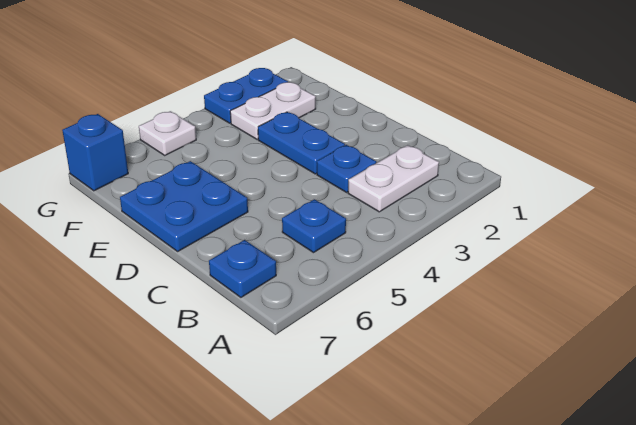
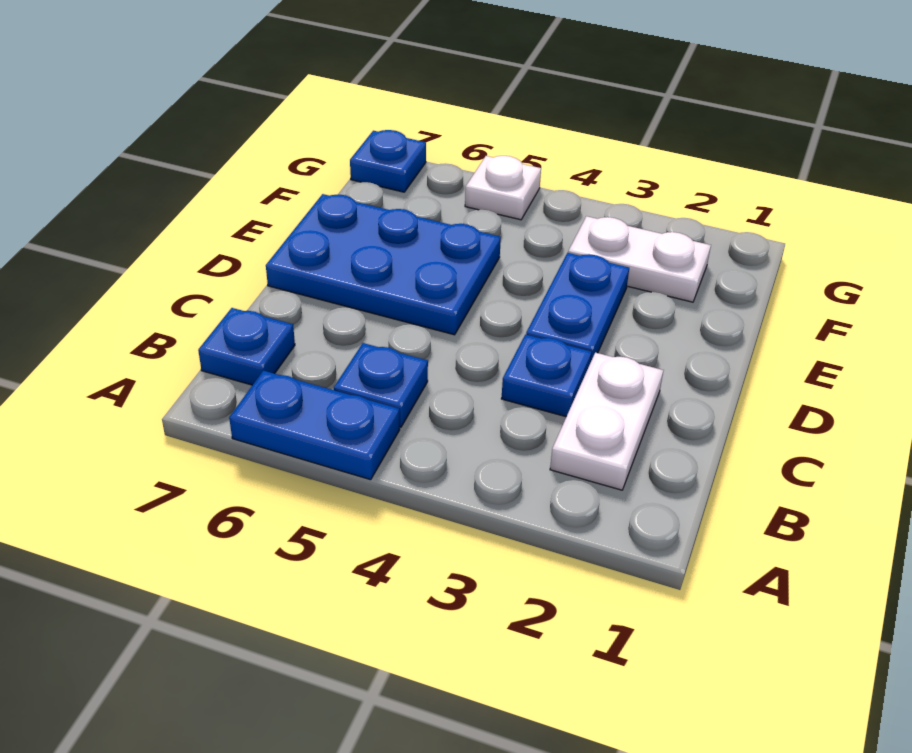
white plate B2:B3 level 1 -> white plate B2:C2 level 1
blue plate D6:E7 level 1 -> blue plate D5:E7 level 1
blue plate G2:G3 level 1 -> blue plate A5:A6 level 1
blue brick G7 level 1 -> blue plate G7 level 1

